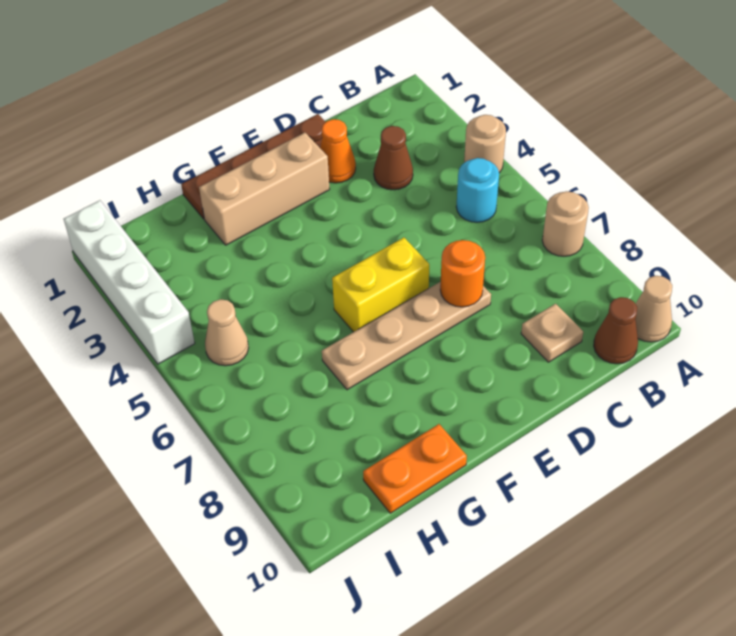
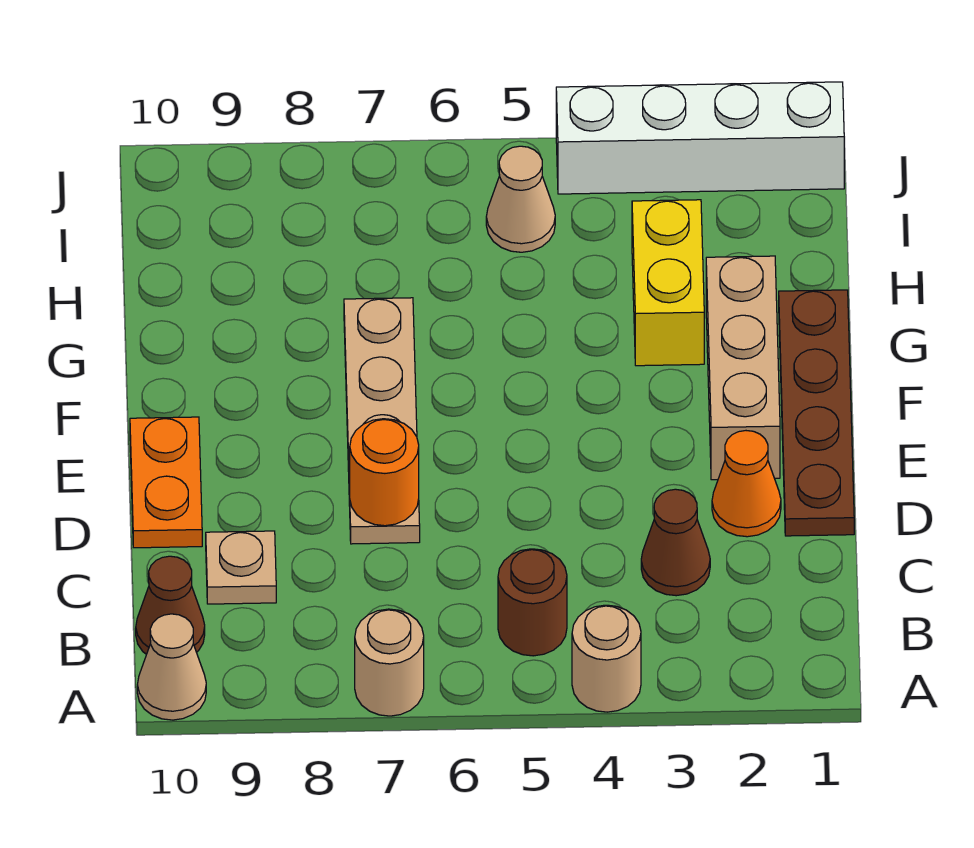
cyan round brick B5 level 1 -> brown round brick B5 level 1
yellow brick E6:F6 level 1 -> yellow brick G3:H3 level 1
orange plate G10:H10 level 1 -> orange plate D10:E10 level 1

